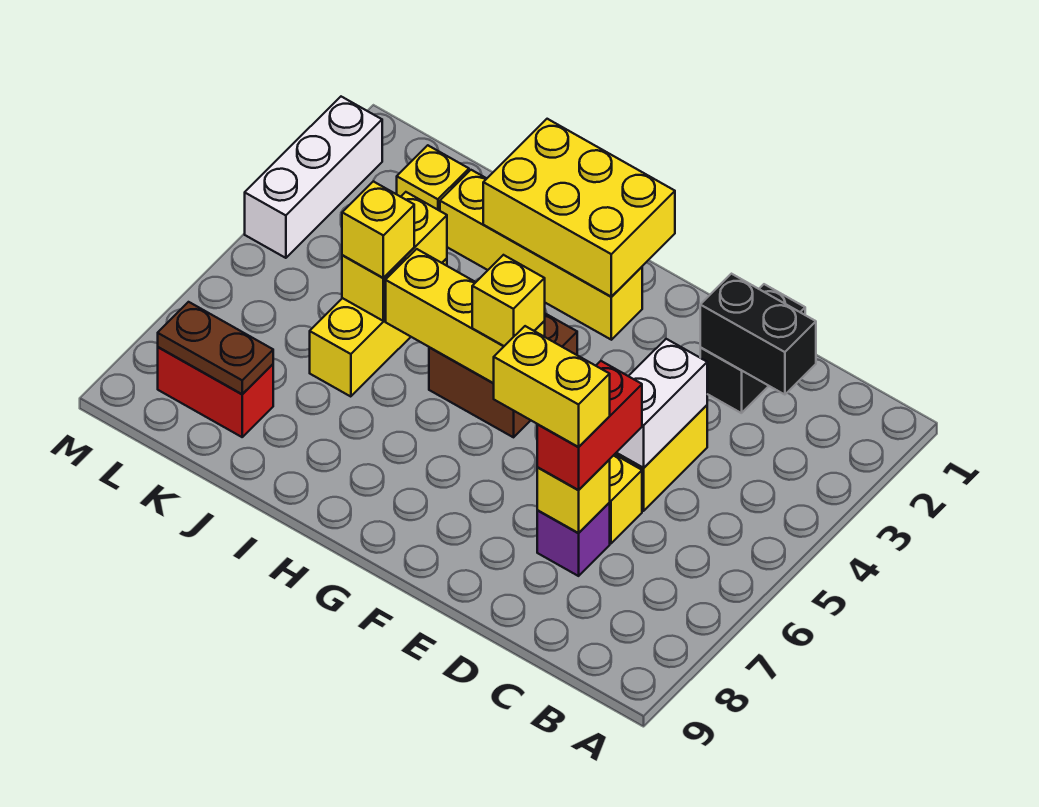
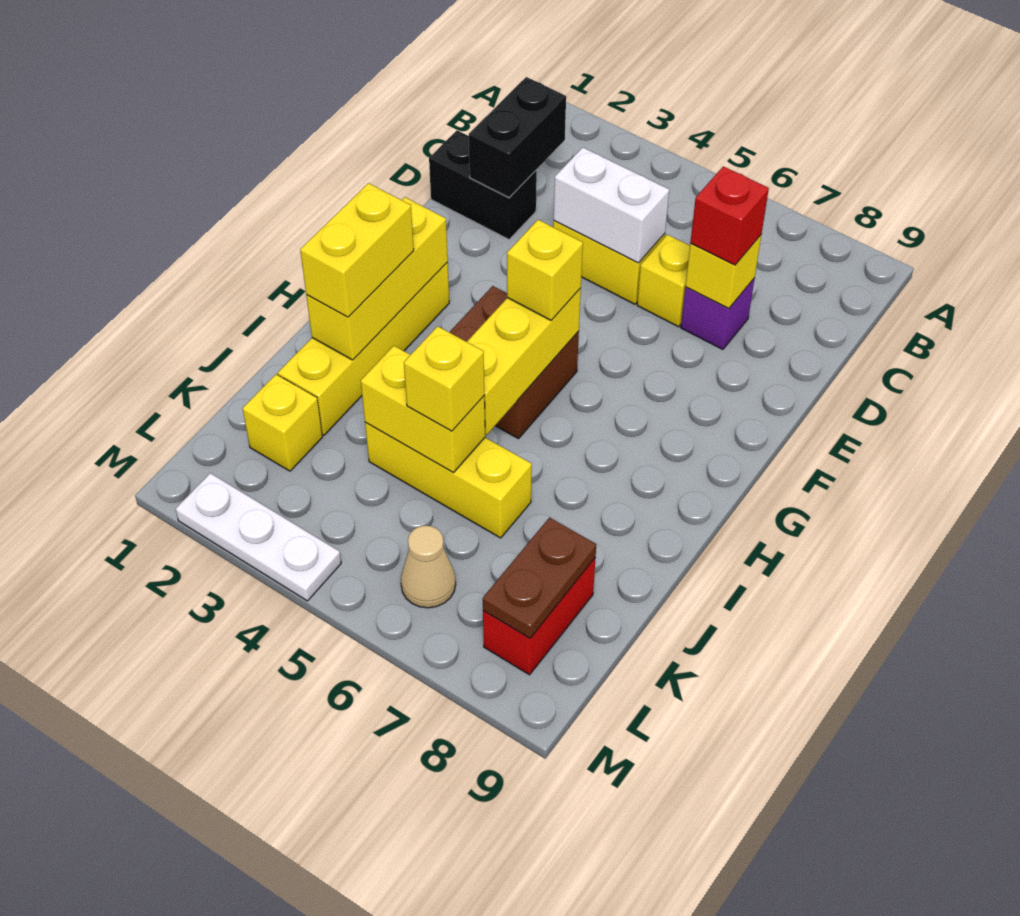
red brick D6:D7 level 3 -> red brick D7 level 3
yellow brick D7:E7 level 4 -> yellow brick H2:I2 level 3
yellow brick G1:I2 level 2 -> yellow brick G2:I2 level 2
none -> tan cone L6 level 1
white brick M2:M4 level 1 -> white plate M2:M4 level 1

